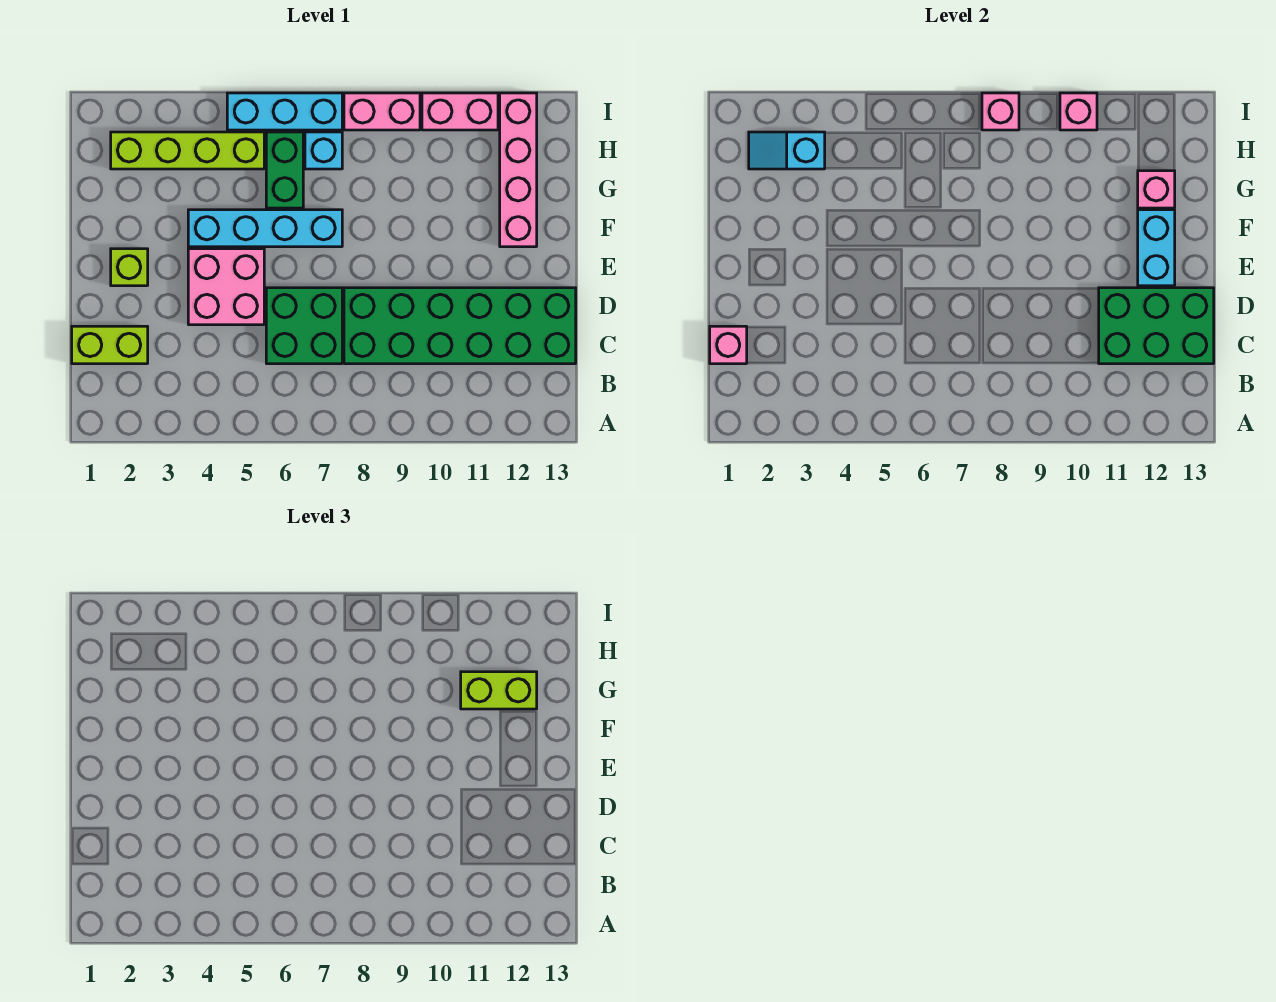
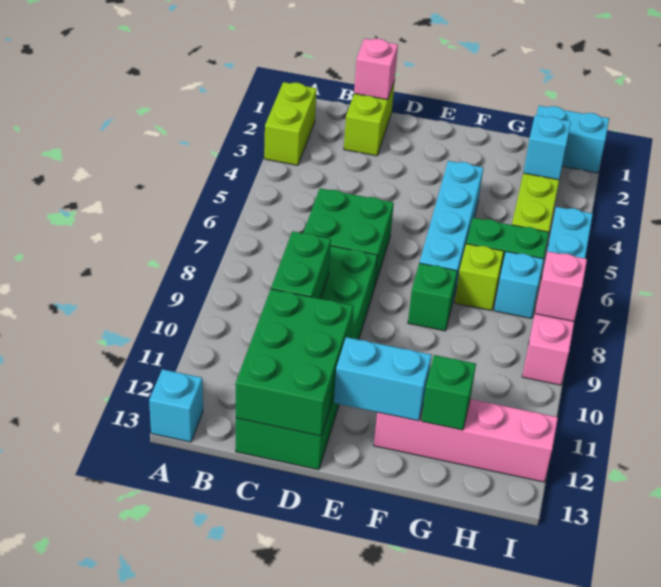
none -> cyan brick A13 level 1
none -> green brick C9:C10 level 2
pink brick D4:E5 level 1 -> none
lime brick E2 level 1 -> lime brick G7 level 1
none -> green brick F8 level 1
lime brick G11:G12 level 3 -> lime brick A2:A3 level 1
pink brick G12 level 2 -> green brick G12 level 2
none -> cyan brick H1:I1 level 1
pink brick I10:I11 level 1 -> none
pink brick I10 level 2 -> none

